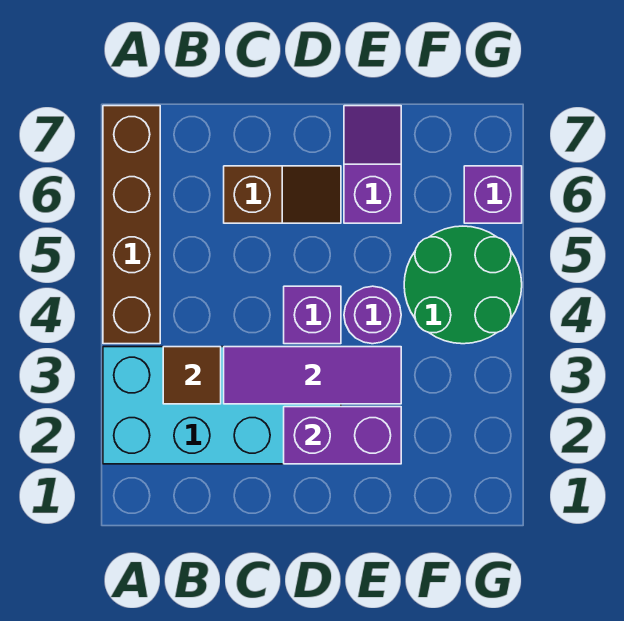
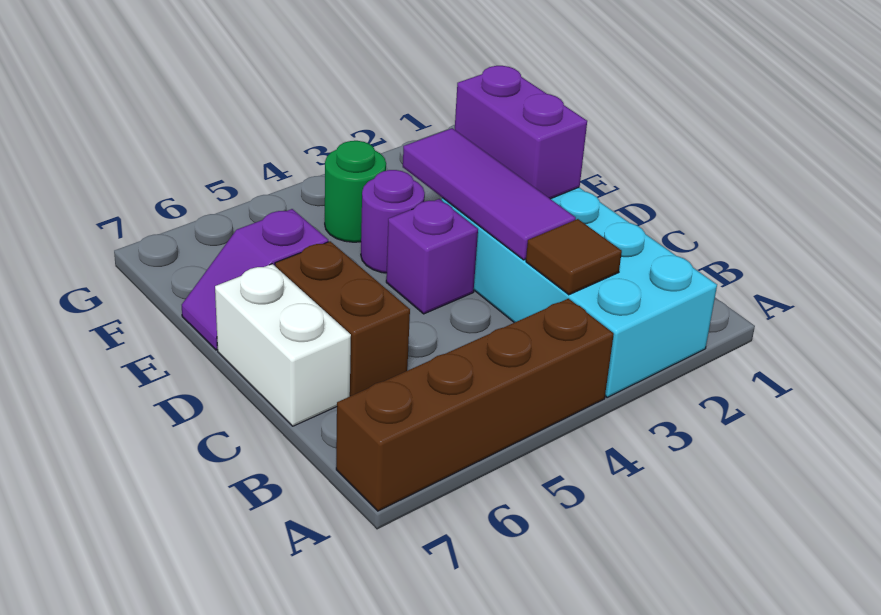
brown slope C6:D6 level 1 top C -> brown brick C6:D6 level 1
none -> white brick C7:D7 level 1
green round brick F4:G5 level 1 -> green round brick F4 level 1
purple brick G6 level 1 -> none

